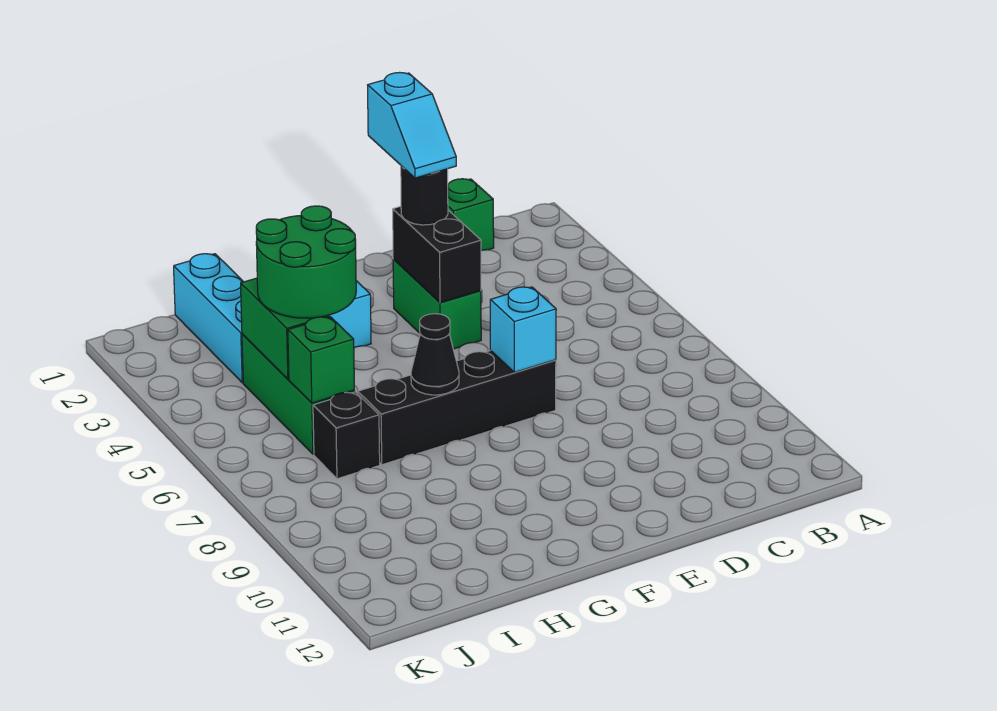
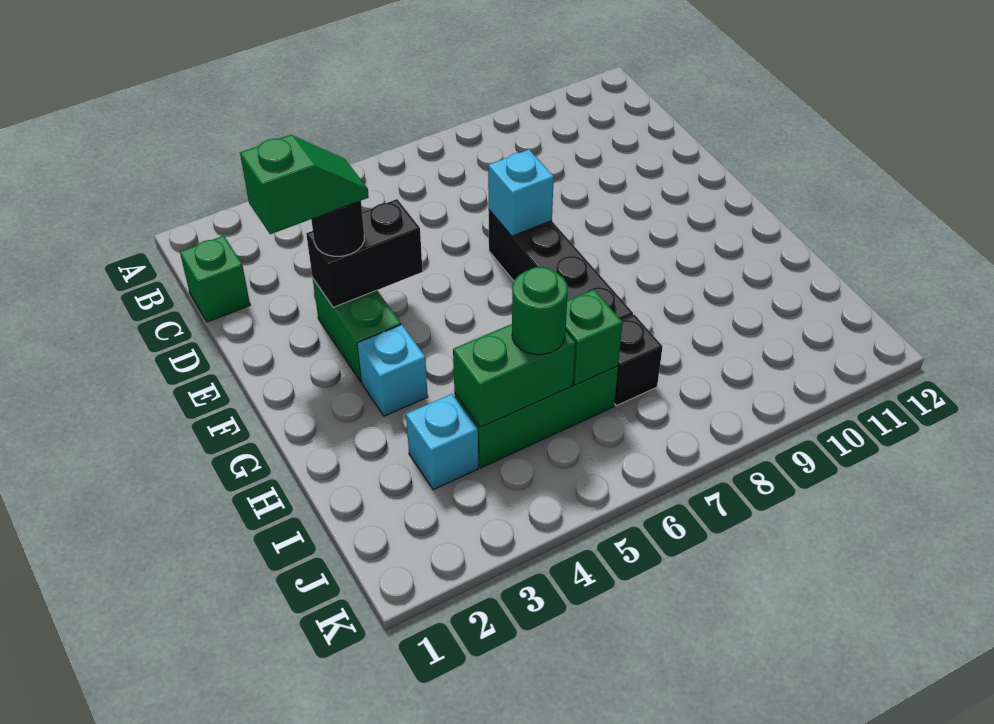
cyan slope E2:E3 level 4 top 2 -> green slope E2:E3 level 4 top 2
green brick E3:E4 level 1 -> green brick E3:F3 level 1
black cone G7 level 2 -> none
green round brick H4:I5 level 3 -> green round brick I5 level 3
cyan brick I1:I3 level 1 -> cyan brick I3 level 1

